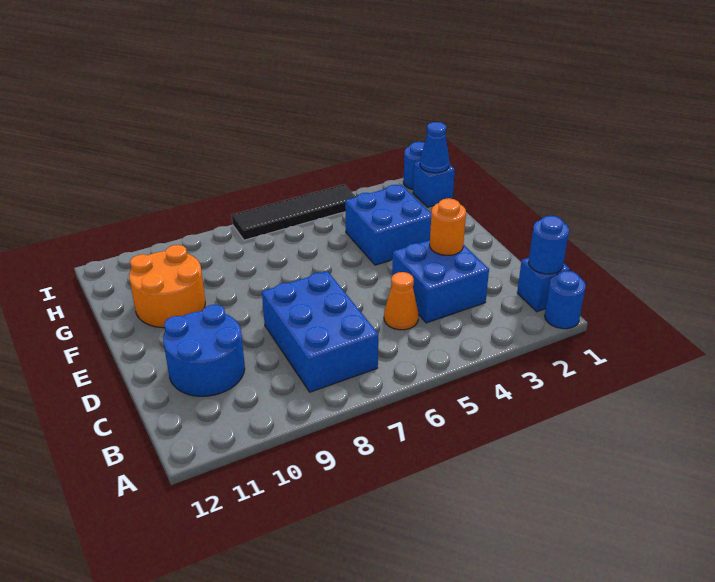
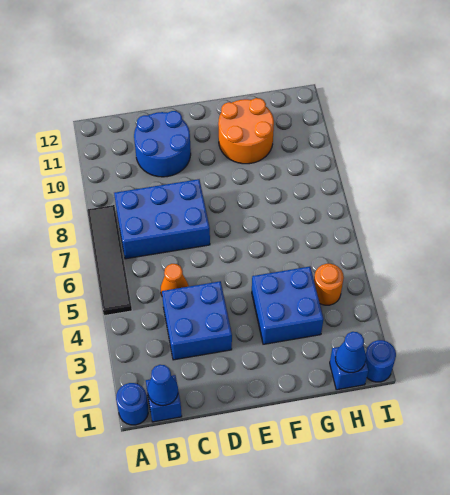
blue round brick B1 level 2 -> blue cone B1 level 2
orange round brick D3 level 2 -> orange round brick H4 level 1
black tile I4:I7 level 1 -> black tile A5:A8 level 1

